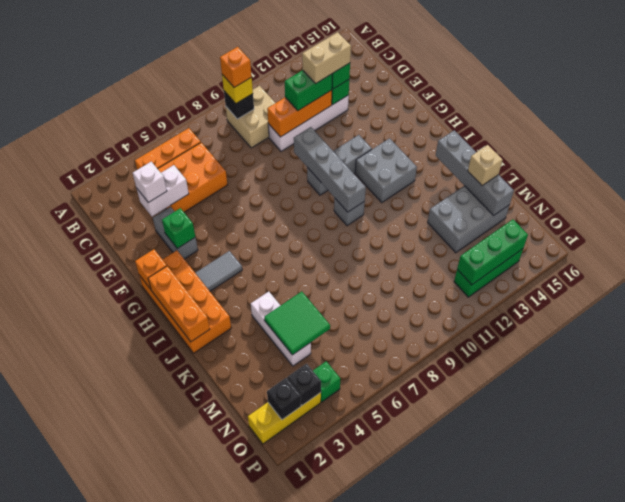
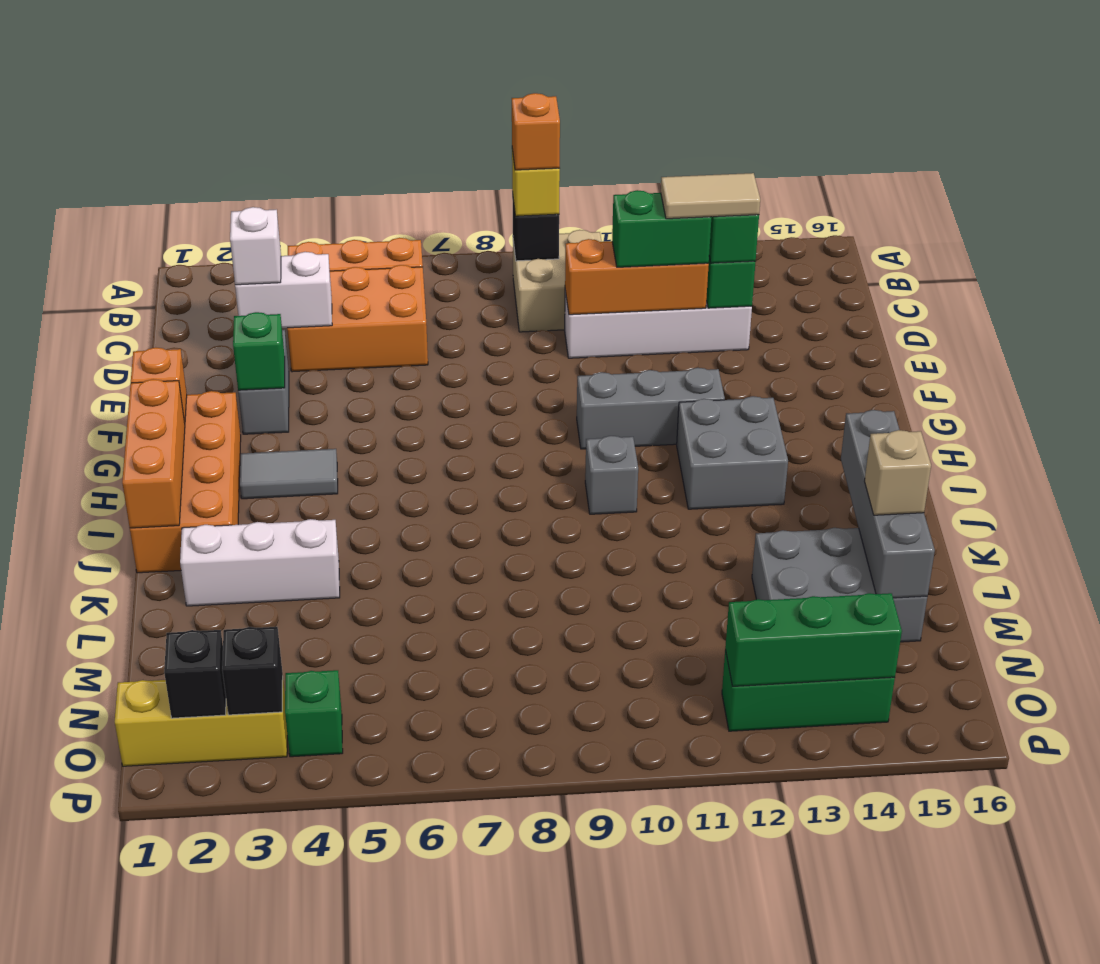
tan brick D12:D13 level 4 -> tan tile D12:D13 level 4
grey brick F10:I10 level 2 -> none
white brick K4:M4 level 1 -> white brick K2:K4 level 1
green tile L4:M5 level 2 -> none

